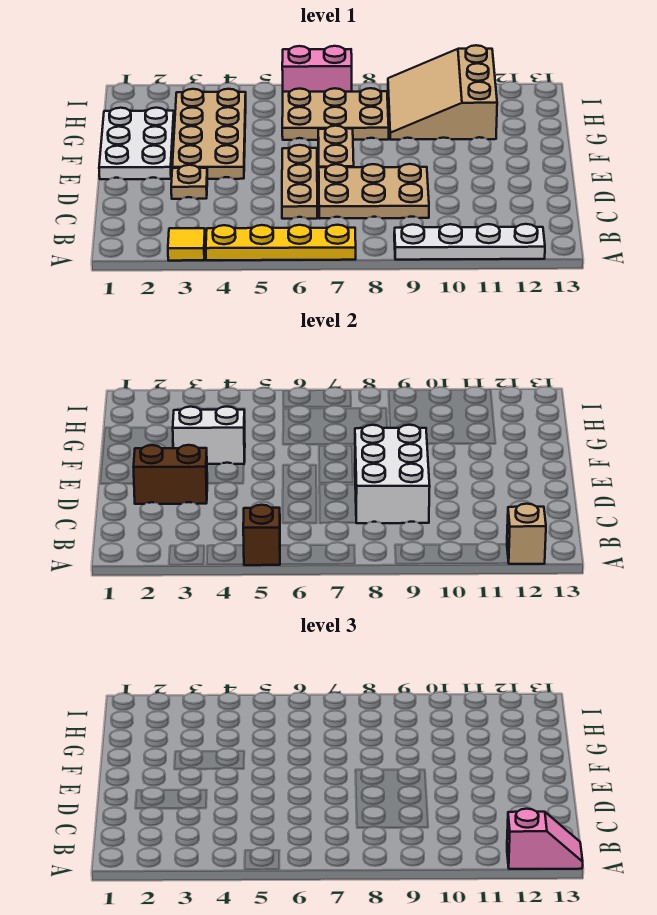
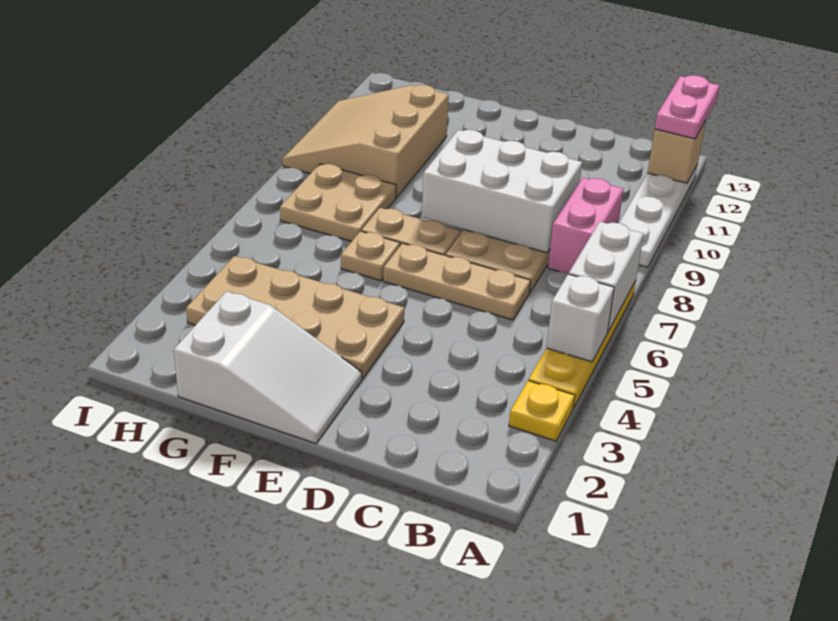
yellow tile A3 level 1 -> yellow plate A3 level 1
brown brick A5 level 2 -> white brick A5 level 2
pink slope A12:A13 level 3 top 12 -> pink plate A12:A13 level 3
brown brick D2:D3 level 2 -> none
tan plate D3 level 1 -> tan plate F6 level 1
white plate E1:G2 level 1 -> white slope E1:G2 level 1 top G
white brick F3:F4 level 2 -> white brick A6:A7 level 2
tan plate G6:H8 level 1 -> tan plate G7:H8 level 1
tan slope G9:I11 level 1 top 11 -> tan slope G9:I11 level 1 top G
pink brick I6:I7 level 1 -> pink brick B8:B9 level 1

